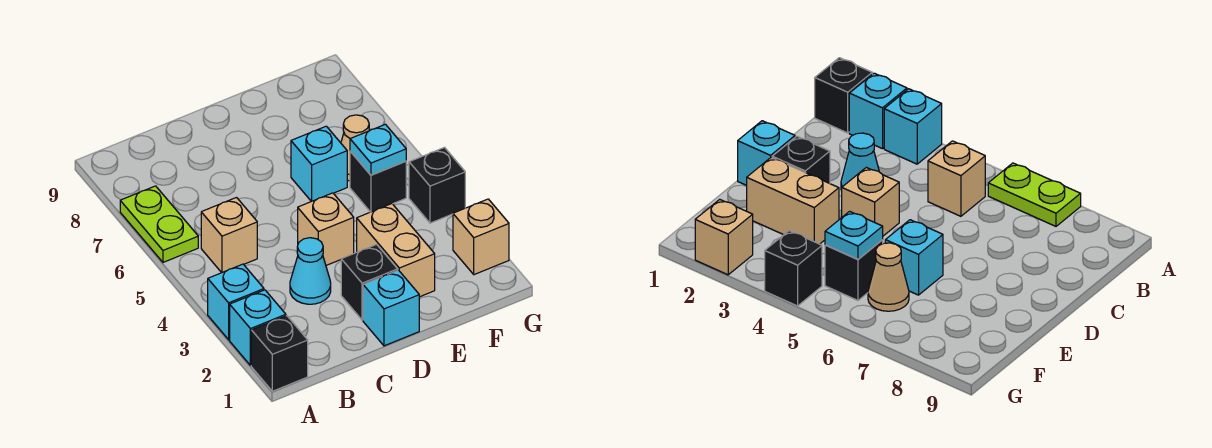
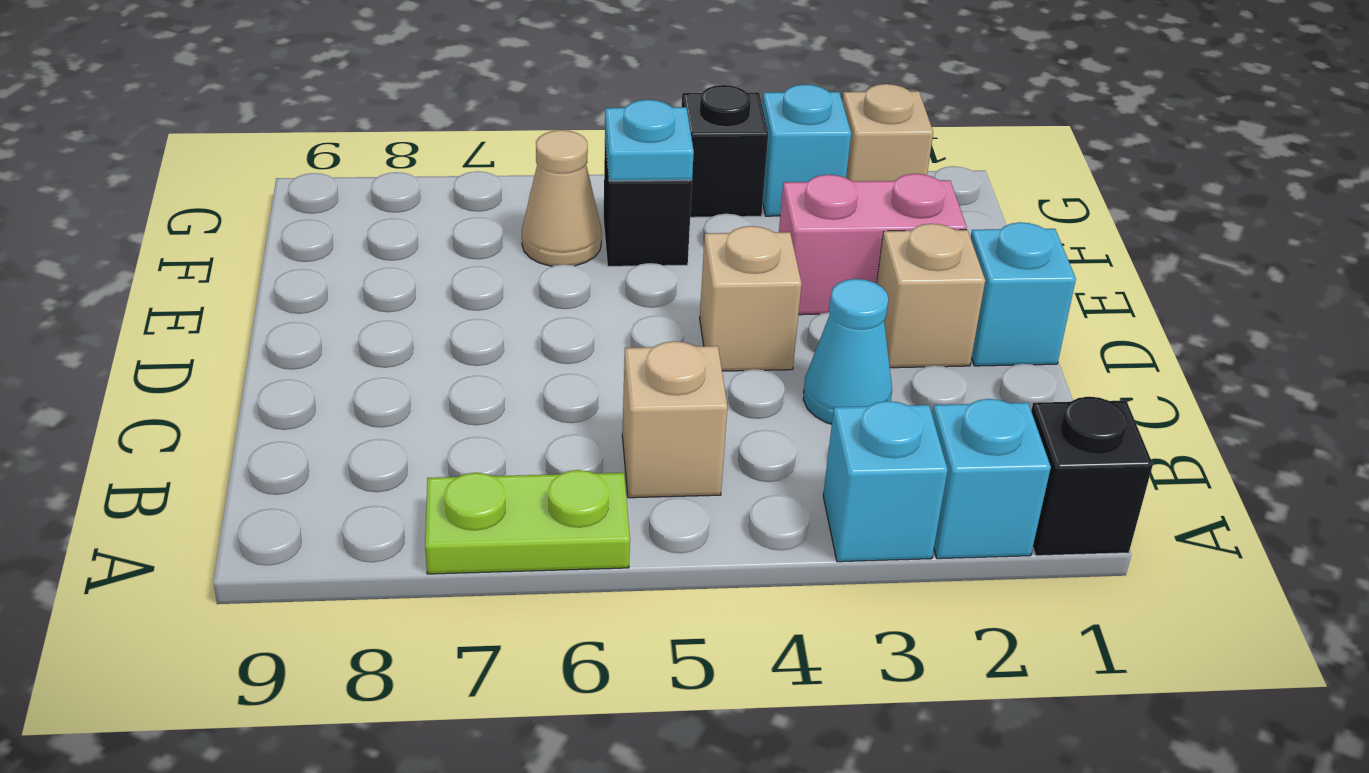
black brick D2 level 1 -> tan brick D2 level 1
tan brick E2:E3 level 1 -> pink brick E2:E3 level 1
cyan brick E6 level 1 -> cyan brick G3 level 1

